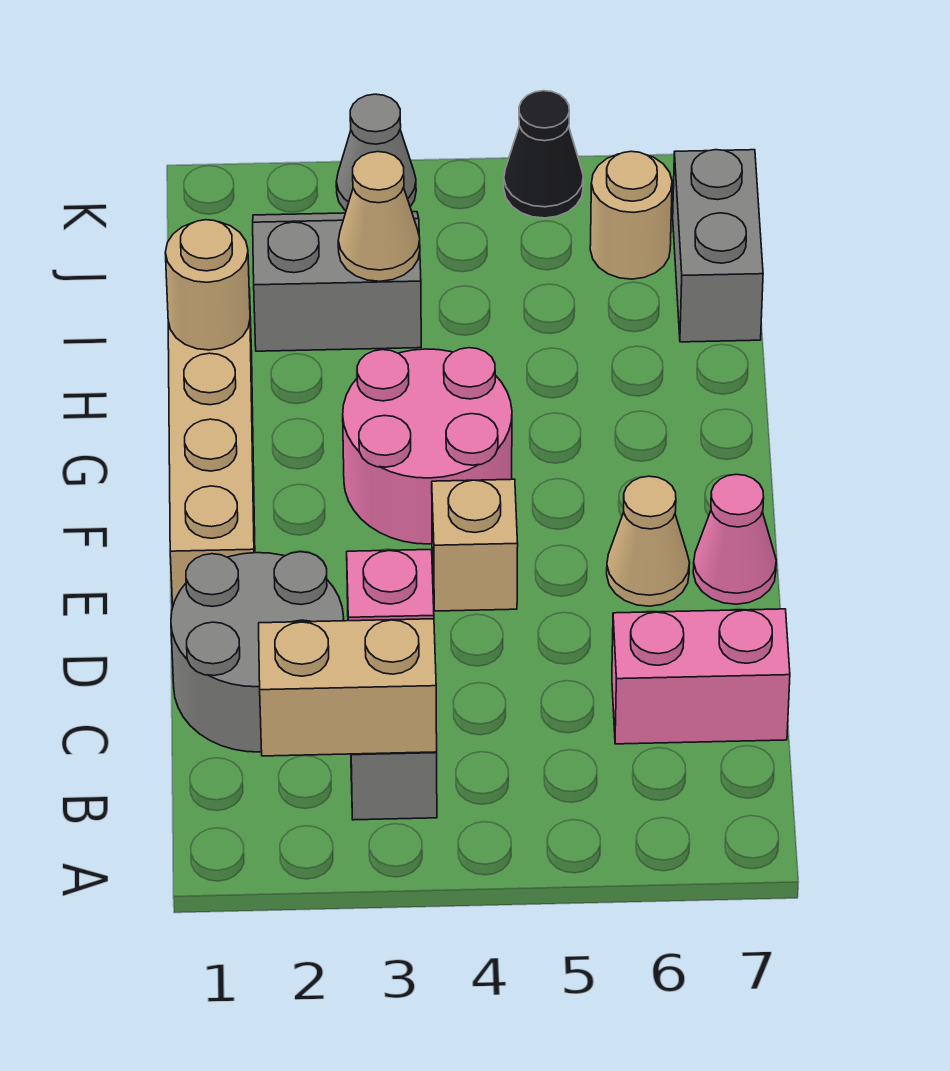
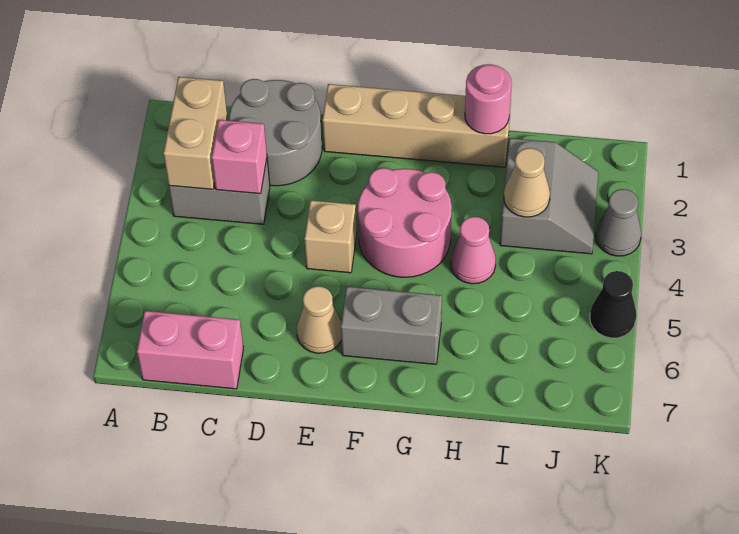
pink brick C6:C7 level 1 -> pink brick B7:C7 level 1
pink cone E7 level 1 -> pink cone H4 level 1
tan round brick H1 level 2 -> pink round brick H1 level 2
grey brick I7:J7 level 1 -> grey brick F6:G6 level 1
tan round brick J6 level 1 -> none

